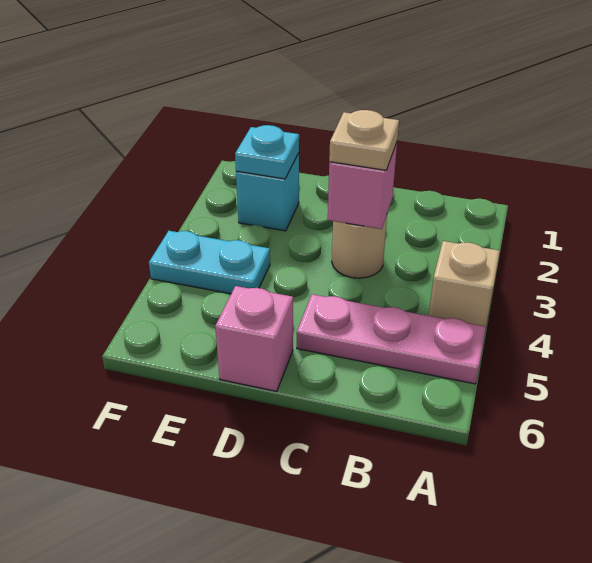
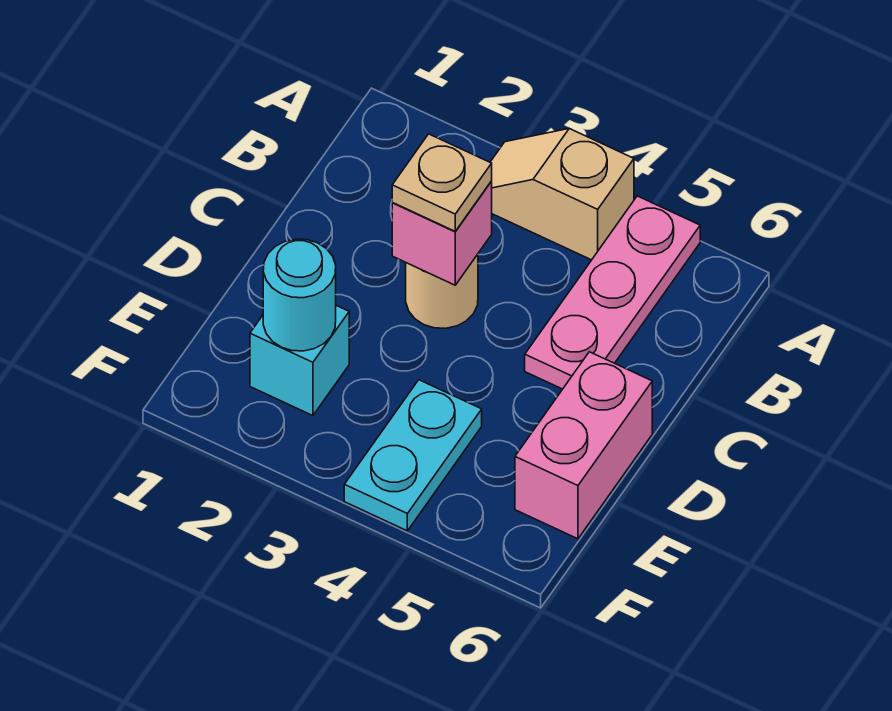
pink brick D6 level 1 -> pink brick D6:E6 level 1
cyan plate E2 level 2 -> cyan round brick E2 level 2

